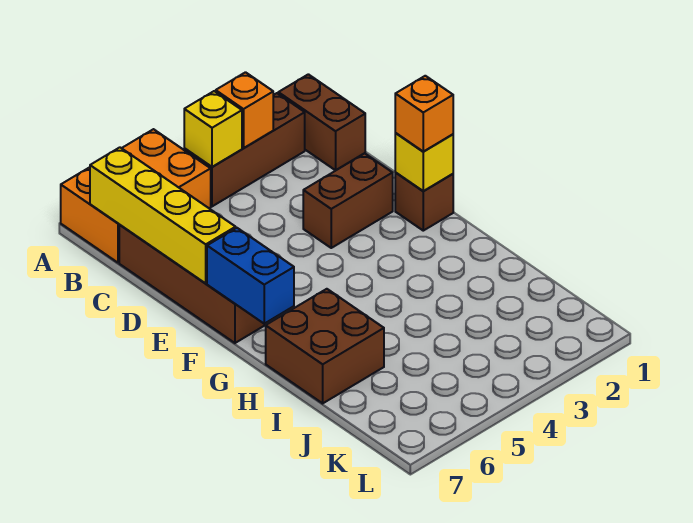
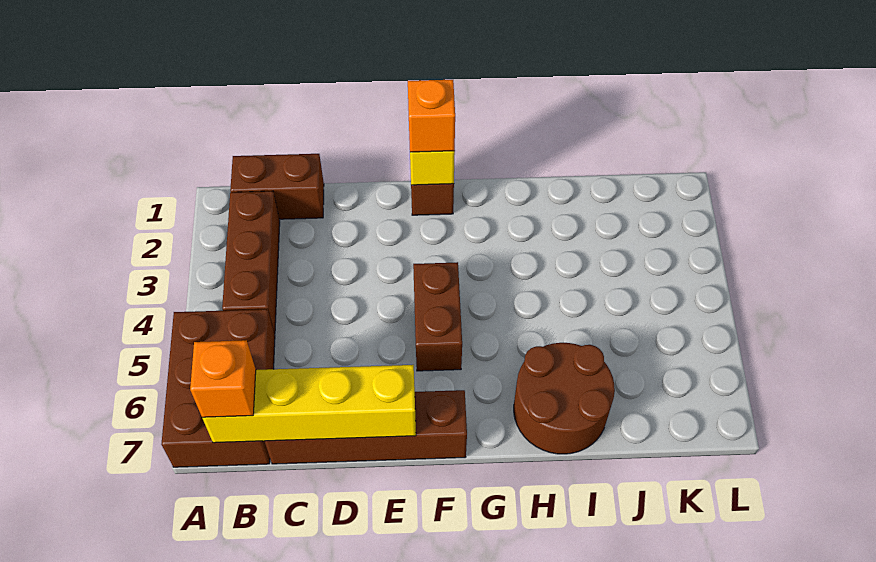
orange brick A5:B7 level 1 -> brown brick A5:B7 level 1
orange brick B3 level 2 -> orange brick B7 level 3
yellow brick B4 level 2 -> none
brown brick E2:E3 level 1 -> brown brick F4:F5 level 1
blue brick F7:G7 level 2 -> none
brown brick H6:I7 level 1 -> brown round brick H6:I7 level 1

